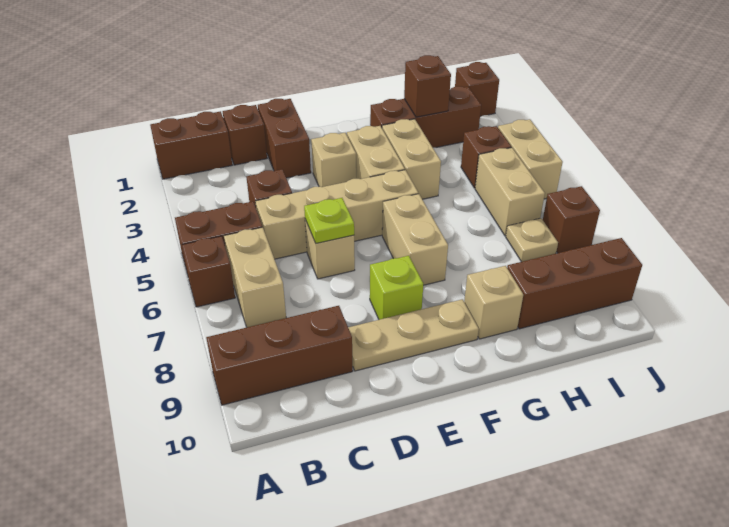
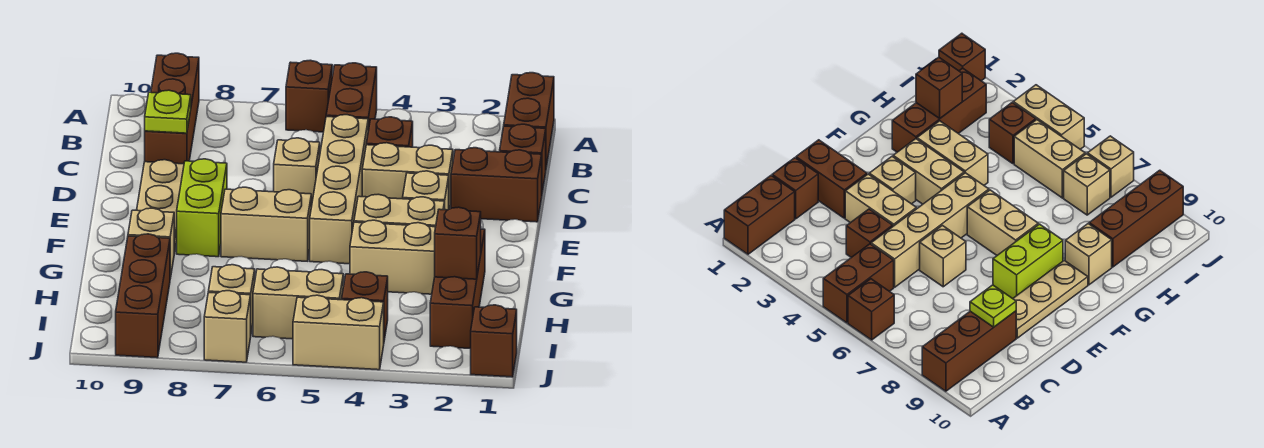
tan brick B6:B7 level 1 -> tan brick D3:D4 level 1
lime plate D6 level 2 -> lime plate C9 level 2
lime brick E8 level 1 -> lime brick E8:F8 level 1
tan plate I7 level 1 -> tan brick I7 level 1
brown brick J7 level 1 -> tan brick J7 level 1

